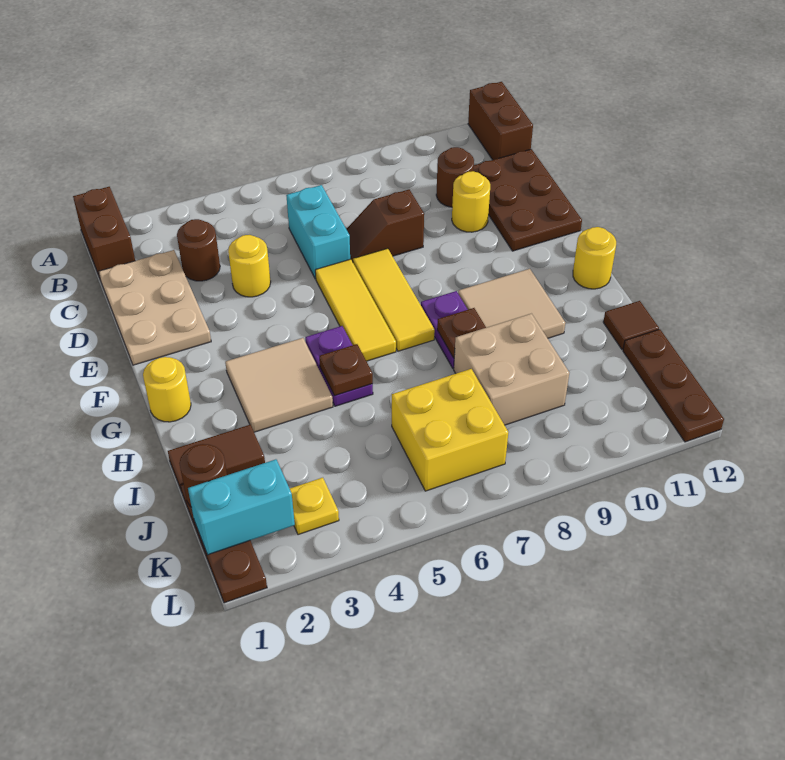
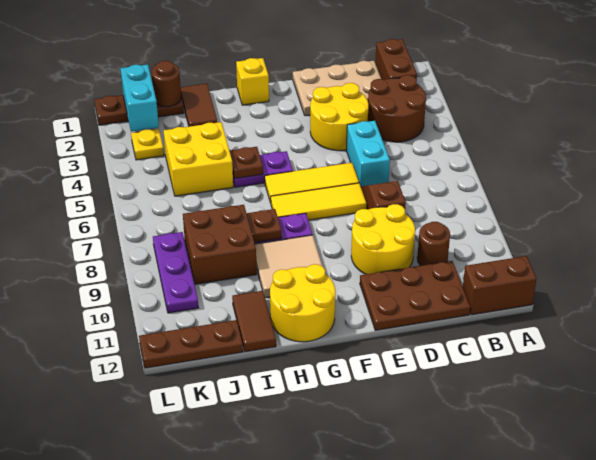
brown brick A1:B1 level 1 -> brown brick B1:B2 level 1
brown round brick C3 level 1 -> brown round brick B3:C4 level 1
cyan brick C6:D6 level 1 -> cyan brick D5:D6 level 1
yellow round brick D4 level 1 -> yellow round brick D3:E4 level 1
yellow round brick D10 level 1 -> yellow round brick D9:E10 level 1
yellow round brick G1 level 1 -> yellow brick G1 level 1
tan tile G3:H4 level 1 -> none
yellow round brick G12 level 1 -> yellow round brick G11:H12 level 1
tan brick I8:J9 level 1 -> brown brick I8:J9 level 1
brown tile I12 level 1 -> brown tile I11:I12 level 1
yellow brick J6:K7 level 1 -> yellow brick I4:J5 level 1
none -> purple plate K8:K10 level 1

